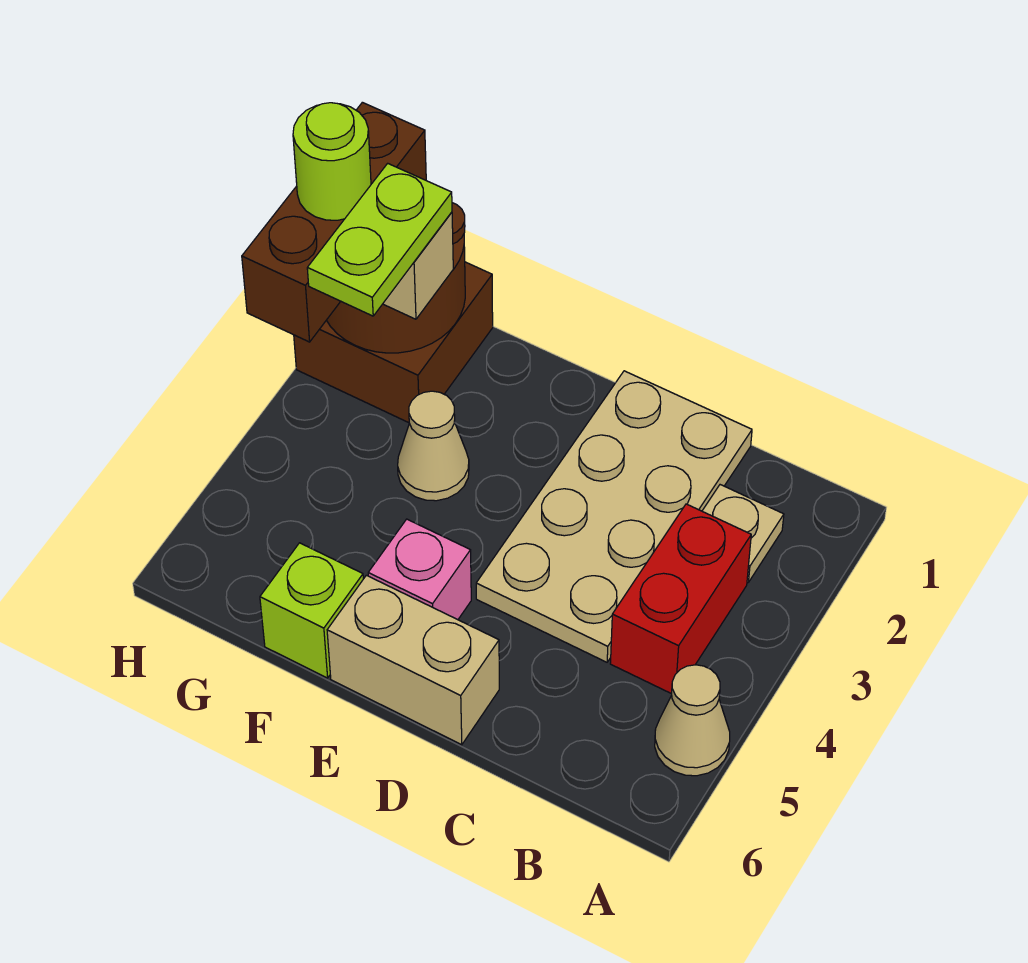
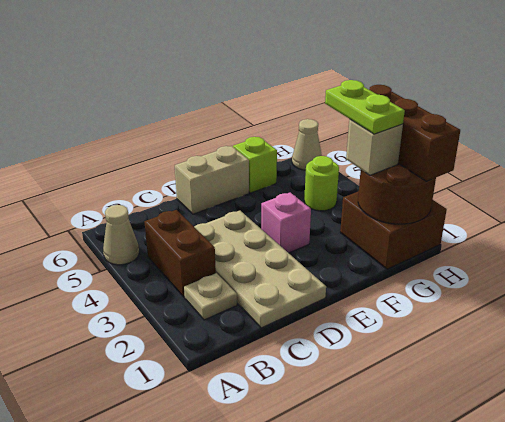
red brick B3:B4 level 1 -> brown brick B3:B4 level 1
pink brick E5 level 1 -> pink brick E3 level 1
tan cone F3 level 1 -> tan cone H6 level 1
lime round brick H2 level 4 -> lime round brick G4 level 1

